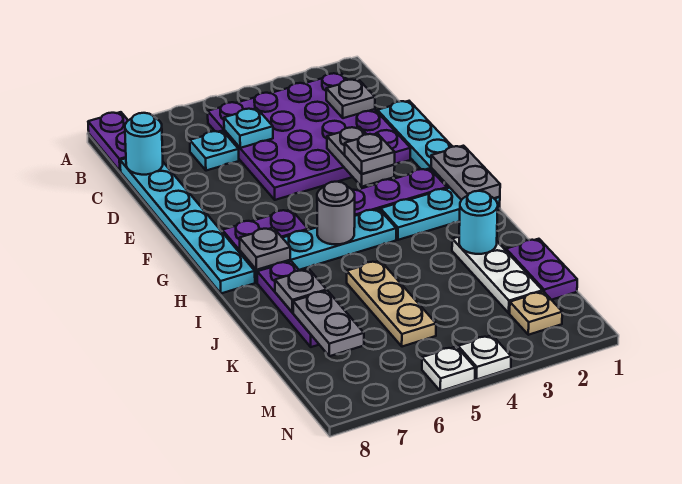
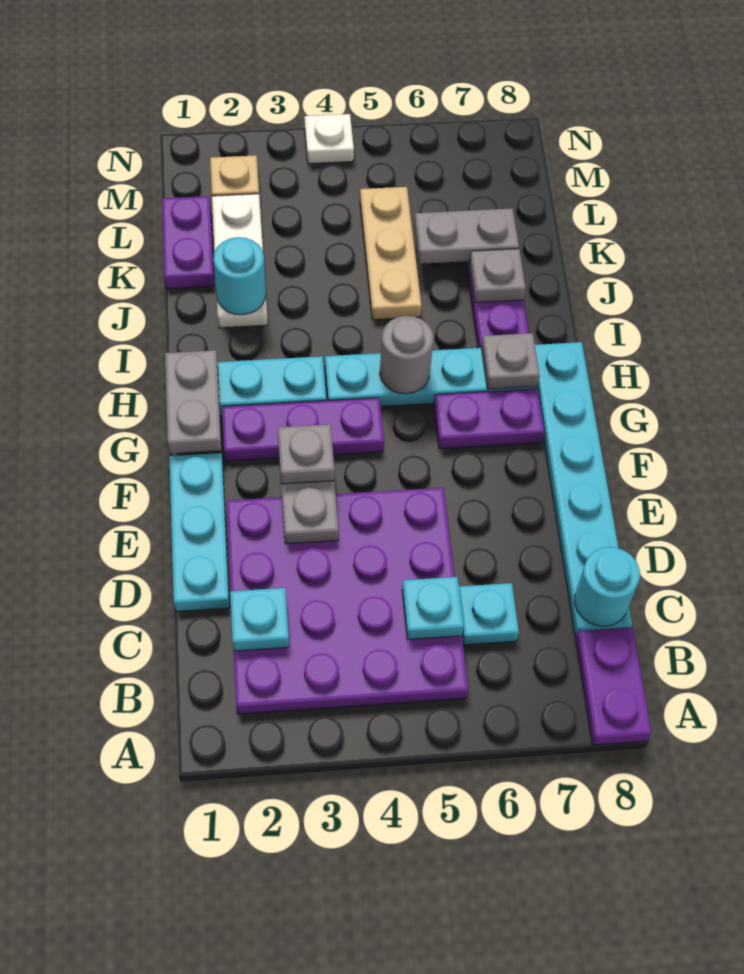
grey plate C2 level 2 -> cyan plate C2 level 2
grey plate K7:L7 level 2 -> grey plate K6:K7 level 2
white plate N5 level 1 -> none

